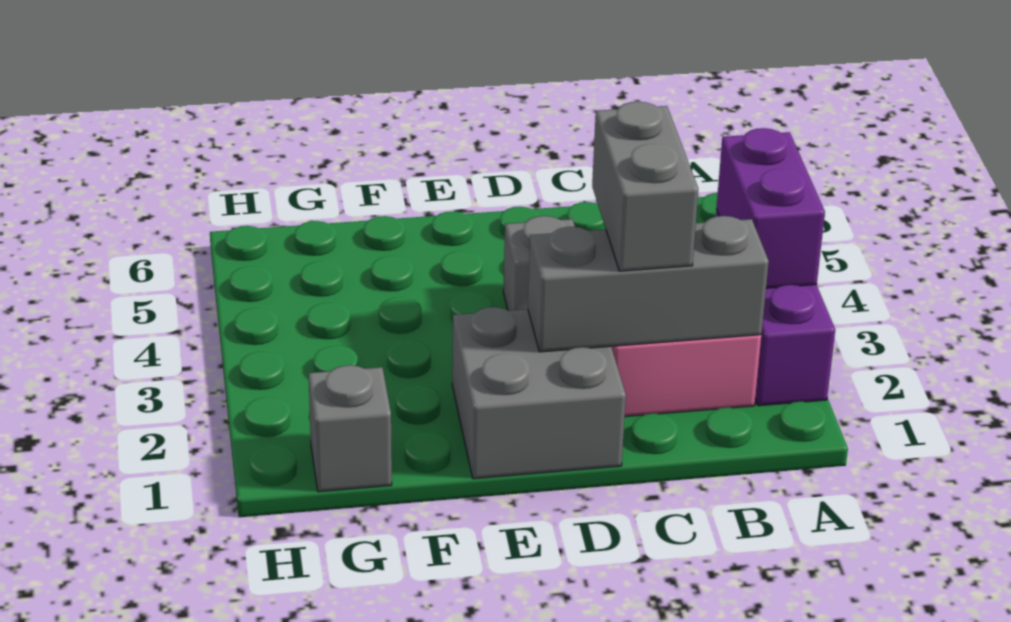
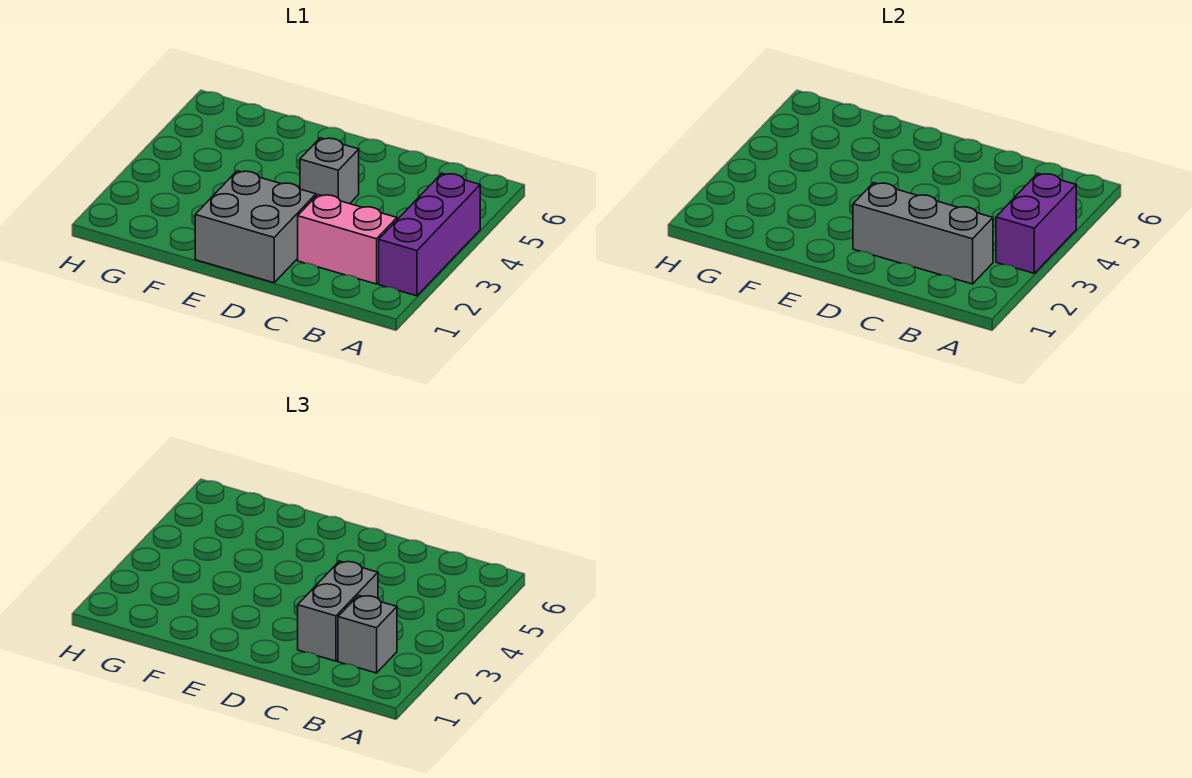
grey brick G1 level 1 -> grey brick B2 level 3

